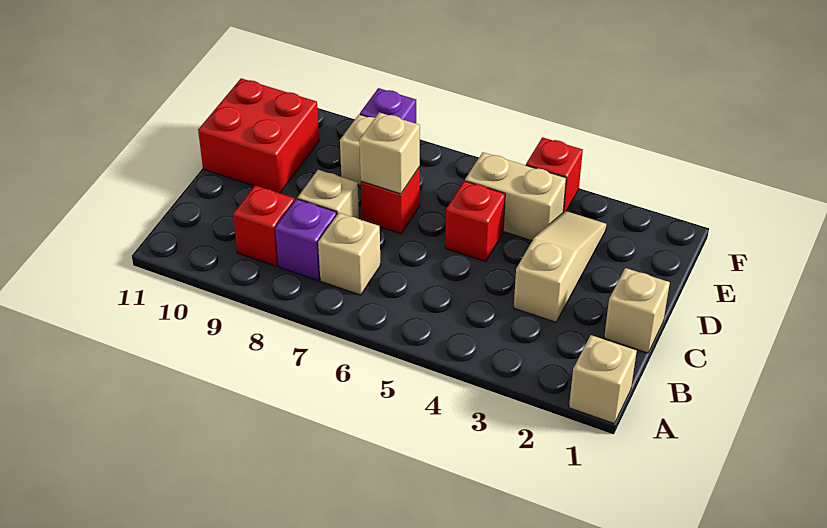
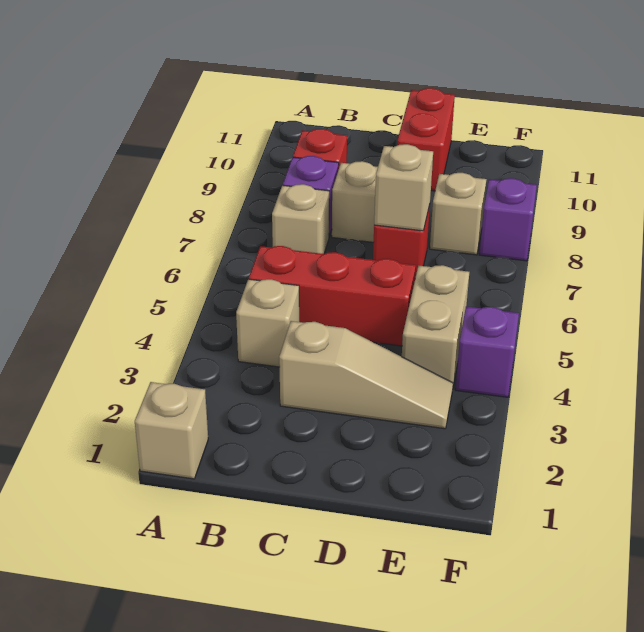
tan brick C1 level 1 -> tan brick B4 level 1
red brick D5 level 1 -> red brick B5:D5 level 1
red brick D10:E11 level 1 -> red brick D10:D11 level 1
red brick F4 level 1 -> purple brick F4 level 1

